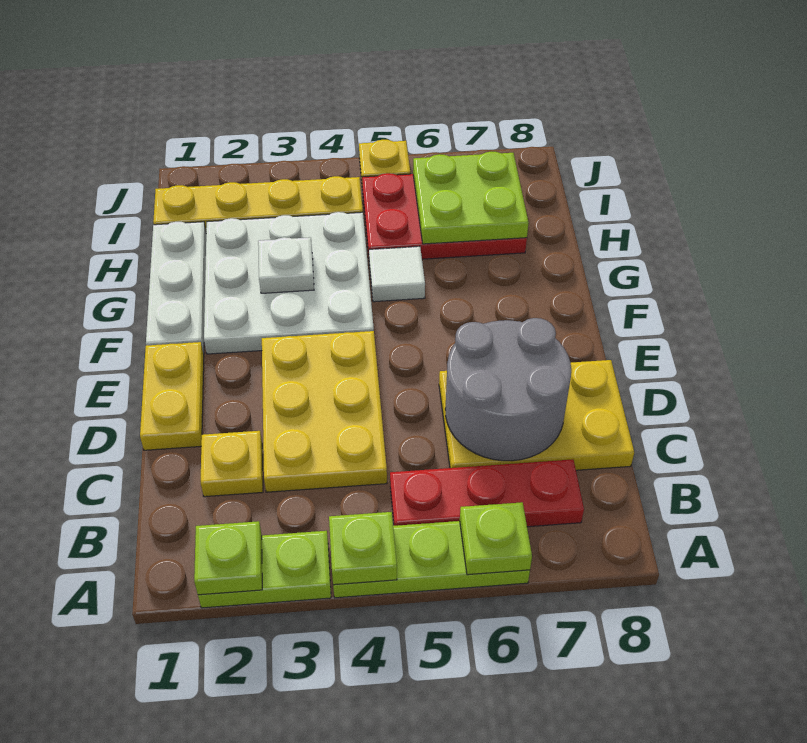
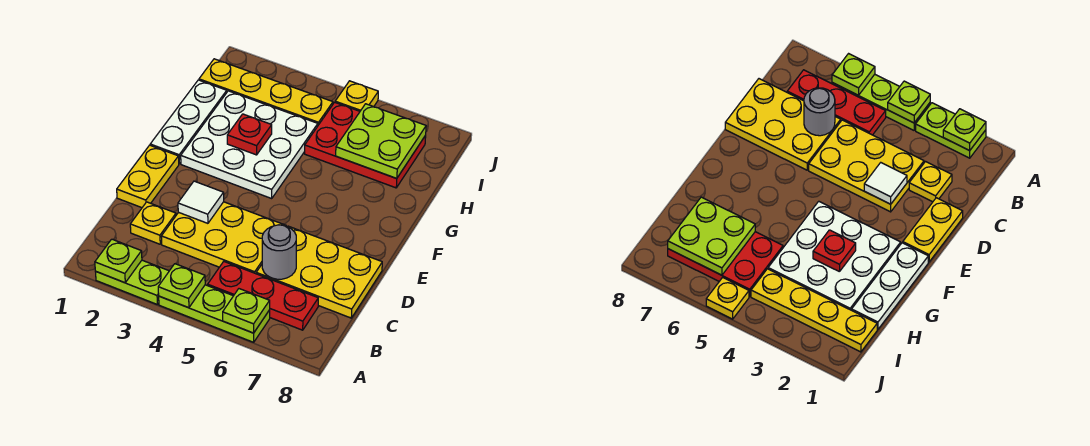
yellow plate C3:E4 level 1 -> yellow plate C3:D5 level 1
grey round brick C6:D7 level 2 -> grey round brick C6 level 2
white plate G3 level 2 -> red plate G3 level 2
white tile G5 level 1 -> white tile D3 level 2

